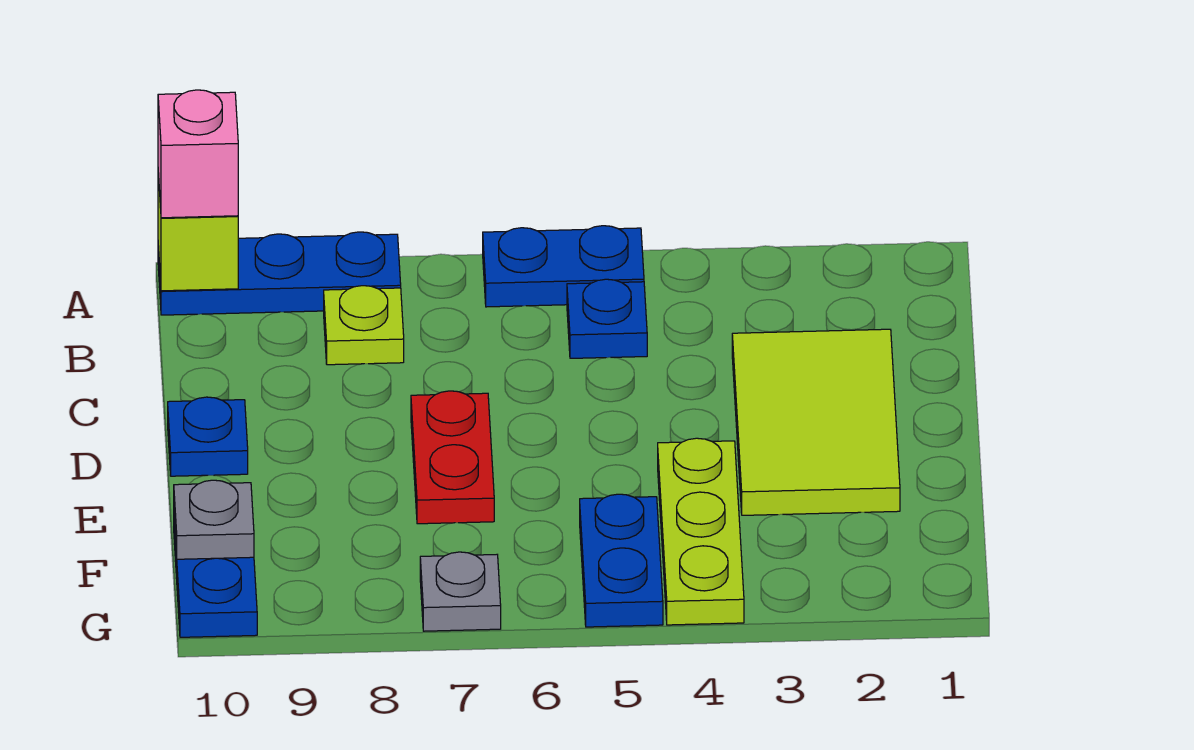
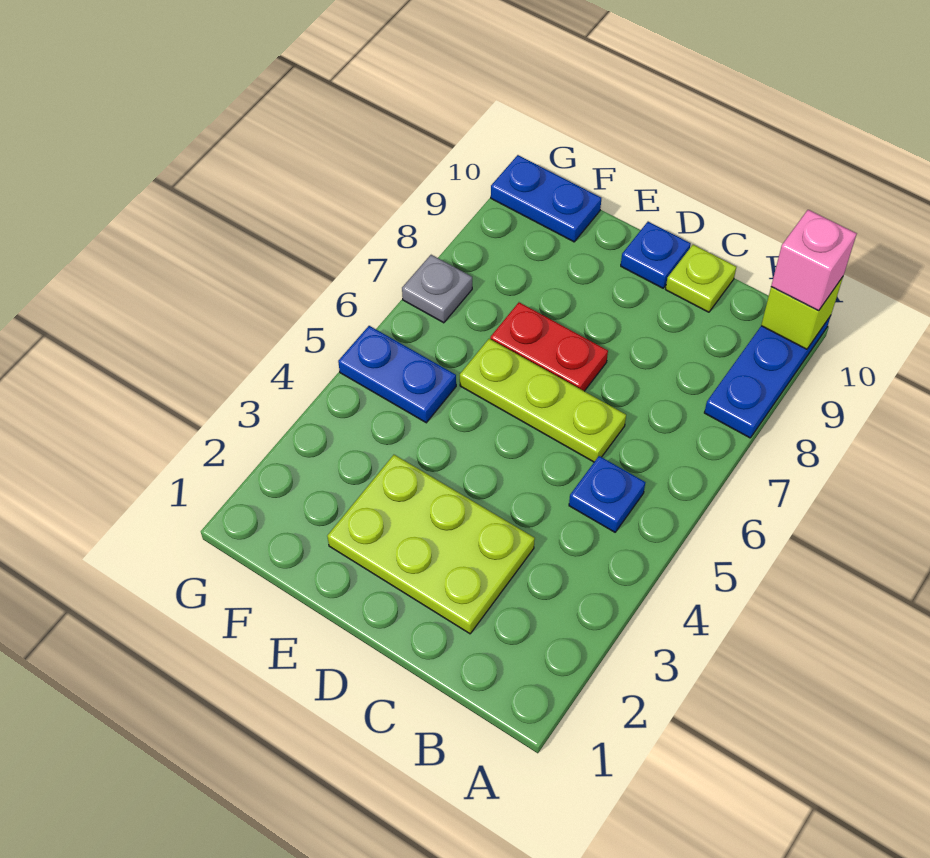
blue plate A5:A6 level 1 -> none
lime plate B8 level 1 -> lime plate C10 level 1
lime tile C2:E3 level 1 -> lime plate C2:E3 level 1
lime plate E4:G4 level 1 -> lime plate C6:E6 level 1
grey plate F10 level 2 -> none

